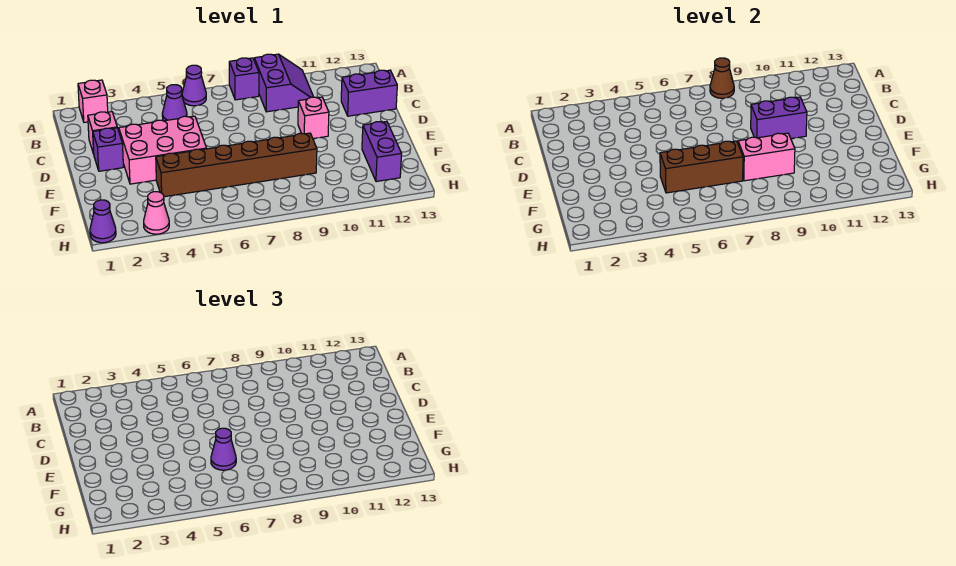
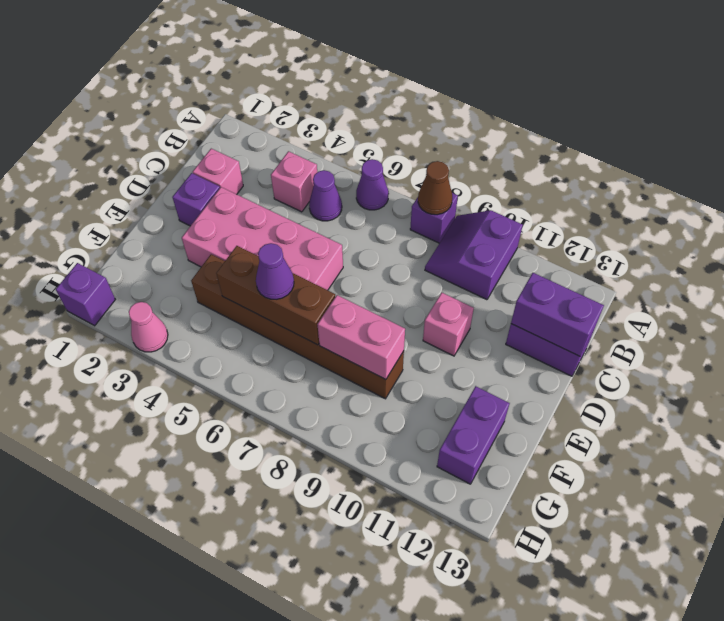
pink brick A2 level 1 -> pink brick B4 level 1
purple slope A9:B10 level 1 top 9 -> purple slope A9:B10 level 1 top 10
pink brick D3:E5 level 1 -> pink brick D3:E6 level 1
purple brick D9:D10 level 2 -> purple brick C12:C13 level 2
purple cone H1 level 1 -> purple brick H1 level 1

